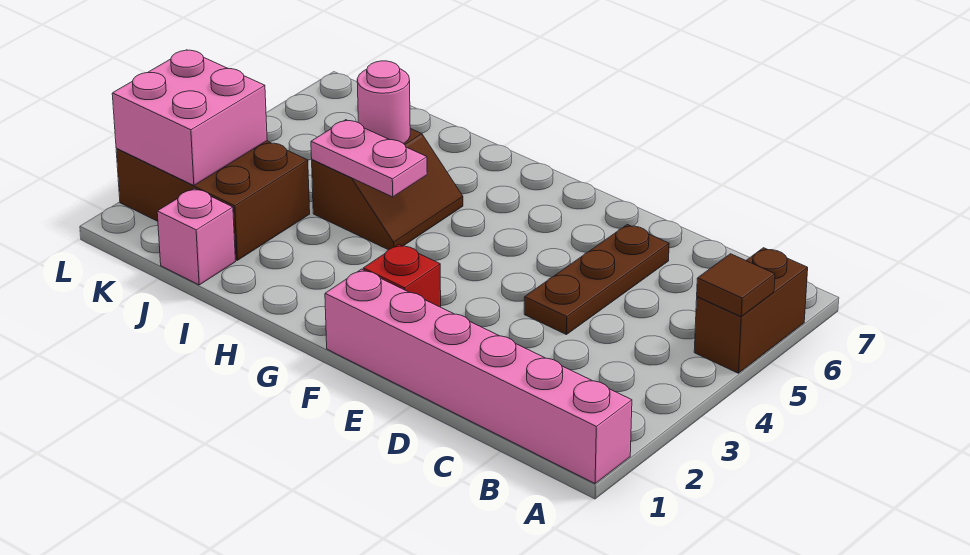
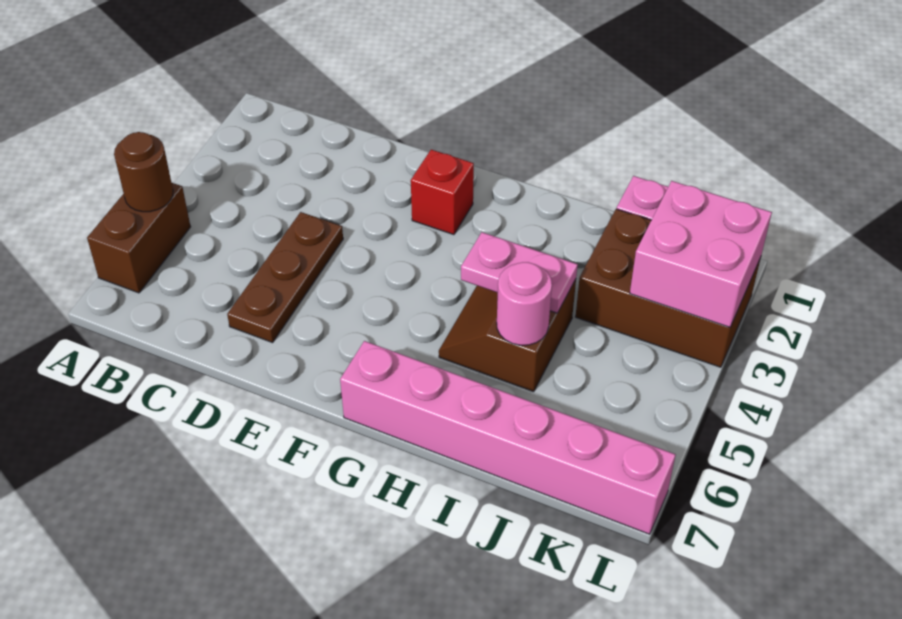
pink brick A1:F1 level 1 -> pink brick G7:L7 level 1
brown tile A5 level 2 -> brown round brick A5 level 2

